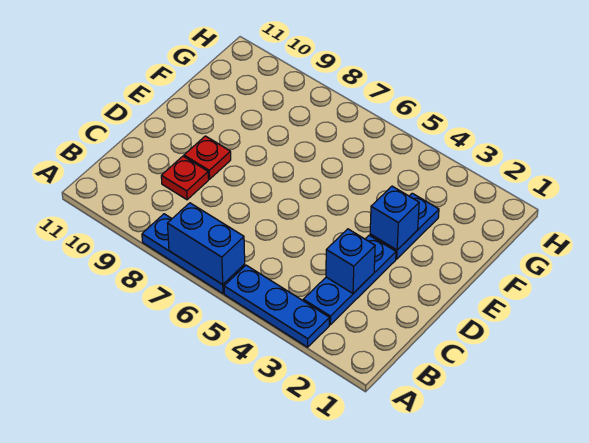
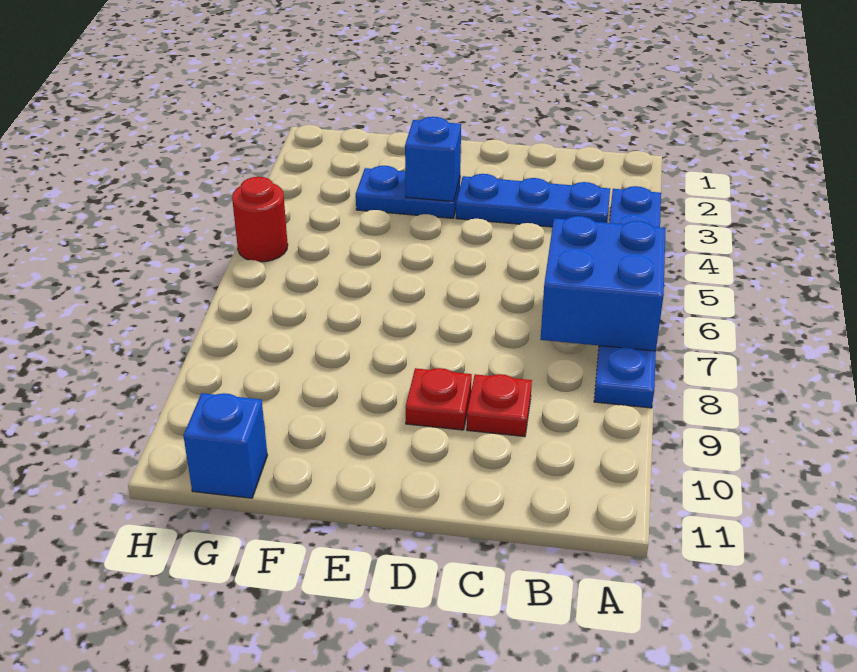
blue brick A6:A7 level 2 -> blue brick A6:B7 level 2
blue brick C3 level 2 -> blue brick G11 level 1
none -> red round brick H5 level 1

